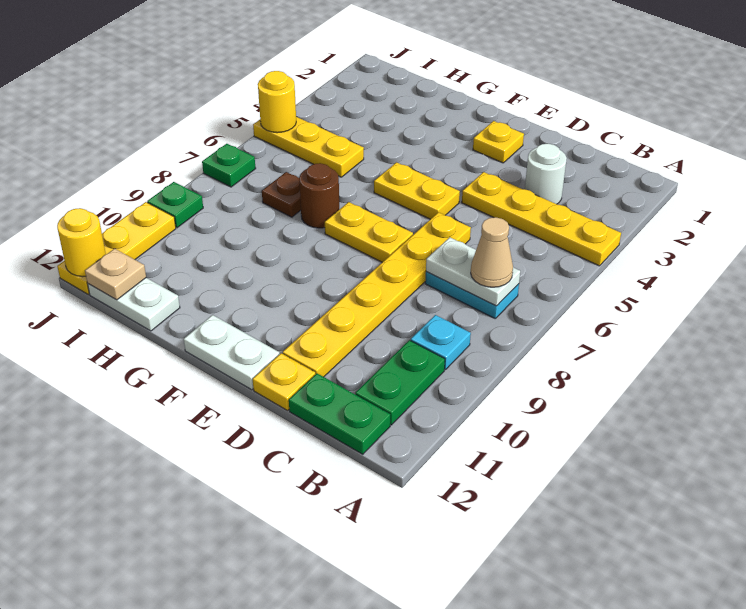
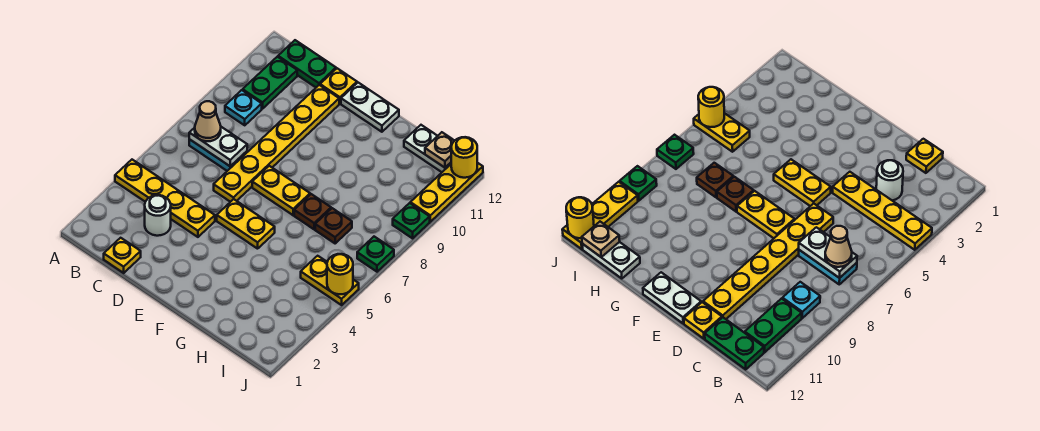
yellow plate E2 level 1 -> yellow plate C1 level 1
brown round brick G7 level 1 -> brown plate G7 level 1
yellow plate H5:J5 level 1 -> yellow plate I5:J5 level 1

